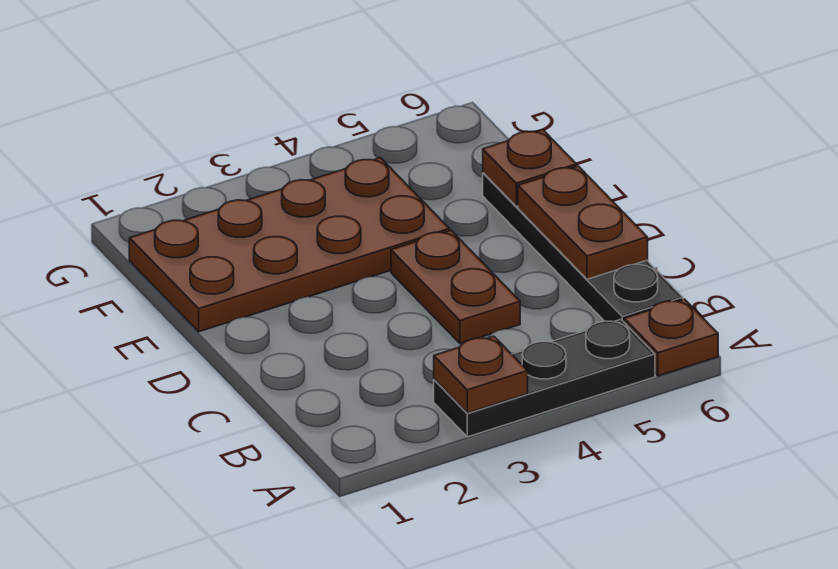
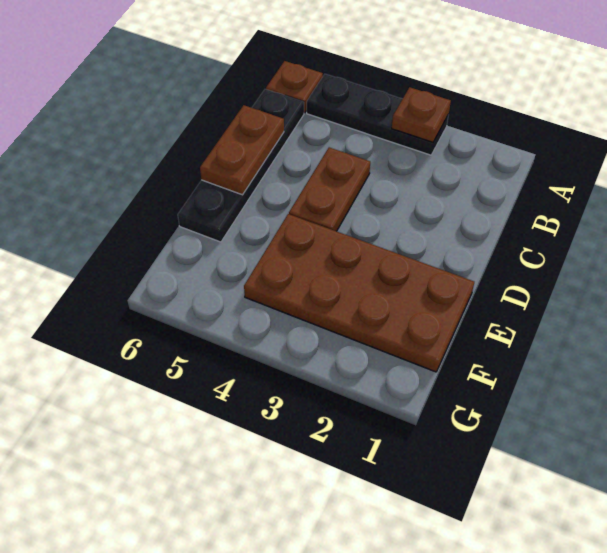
brown plate E6 level 2 -> none

